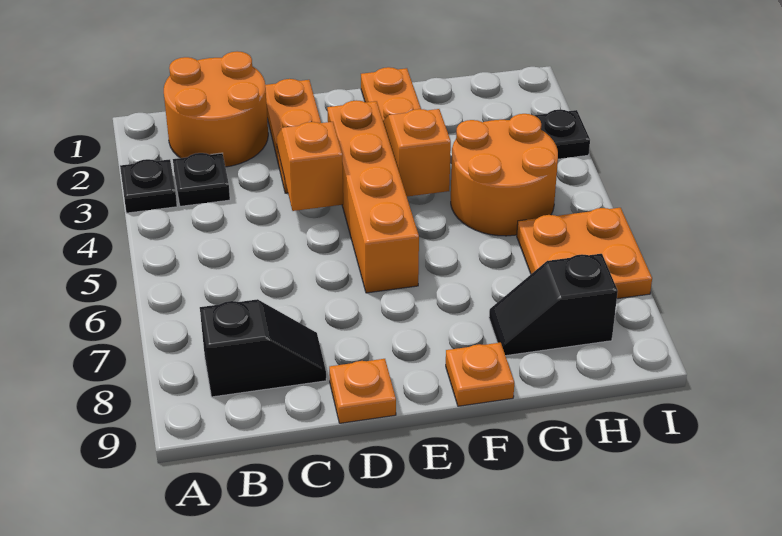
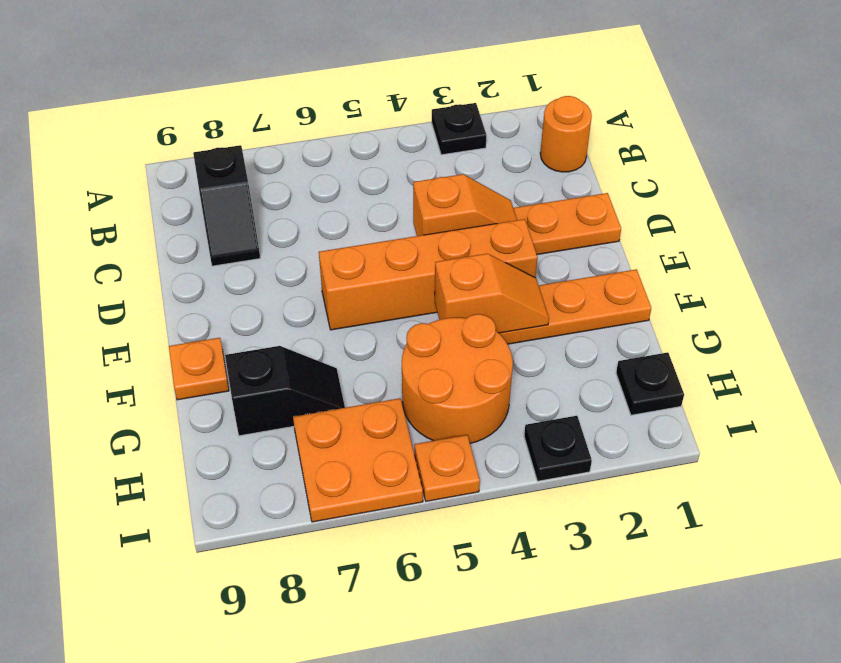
orange round brick B1:C2 level 1 -> orange round brick B1 level 1
black plate B3 level 1 -> black plate H1 level 1
orange plate D9 level 1 -> orange plate I5 level 1
black slope G8:H8 level 1 top H -> black slope G7:G8 level 1 top 8

